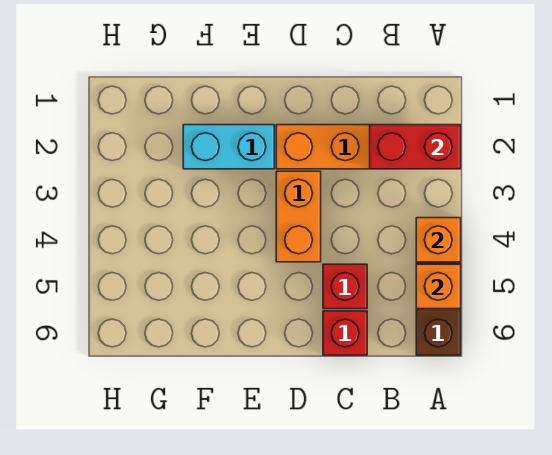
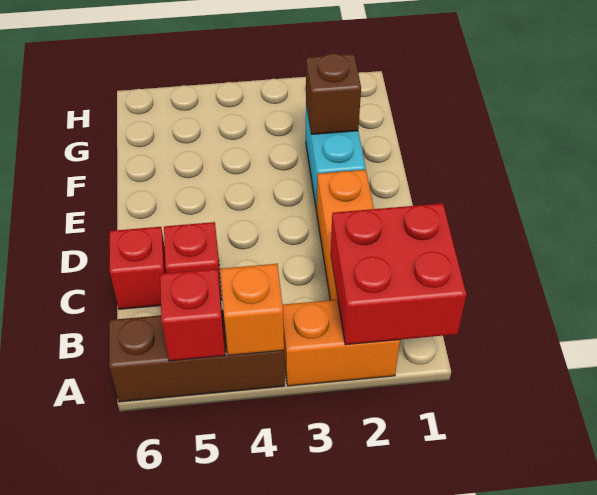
red brick A2:B2 level 2 -> red brick A1:B2 level 2
orange brick A5 level 2 -> red brick A5 level 2
orange brick D3:D4 level 1 -> orange brick A2:A3 level 1
none -> brown brick F2 level 2

